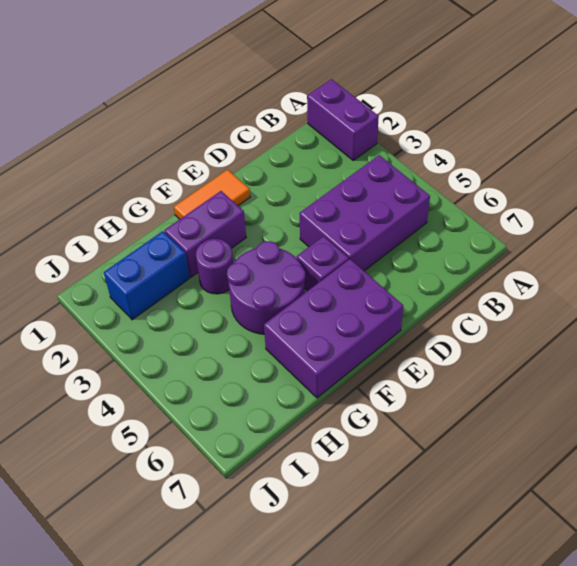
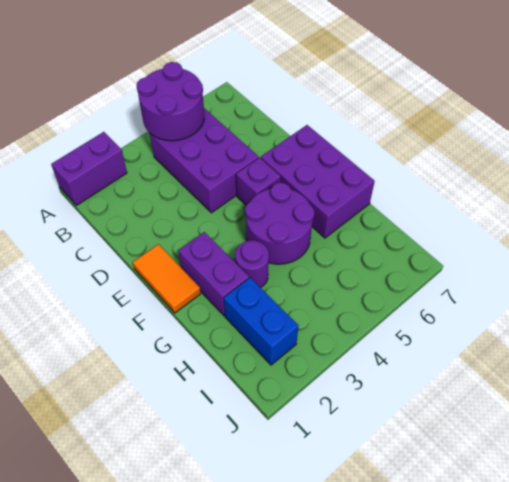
none -> purple round brick A4:B5 level 2

